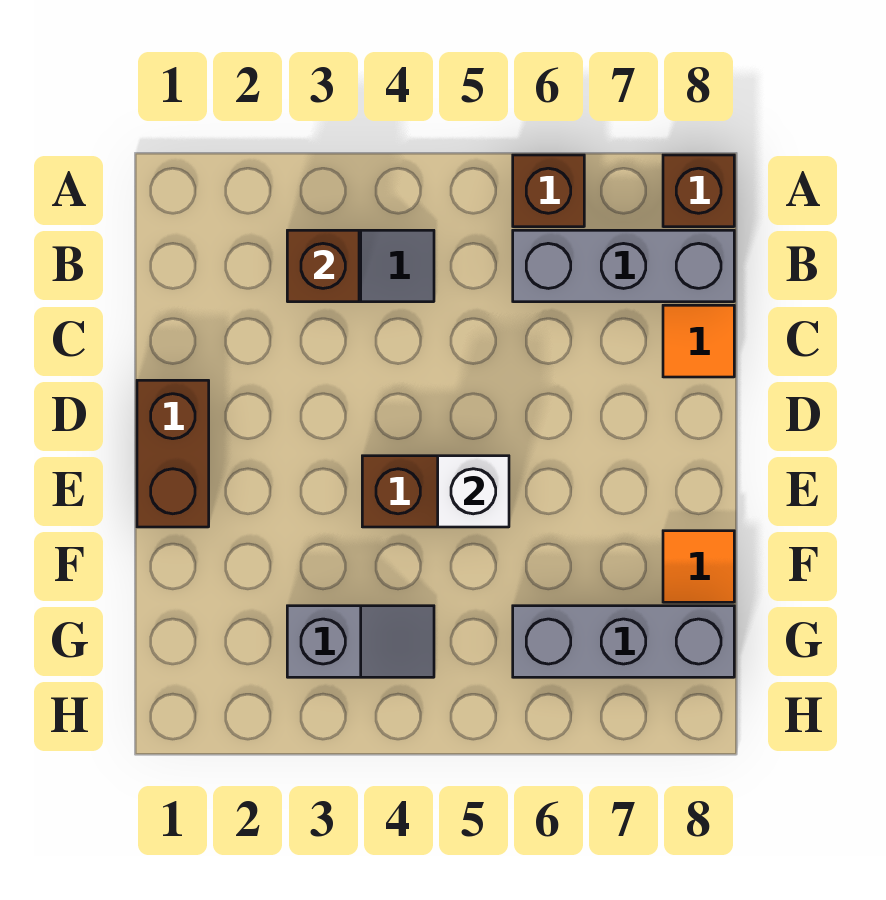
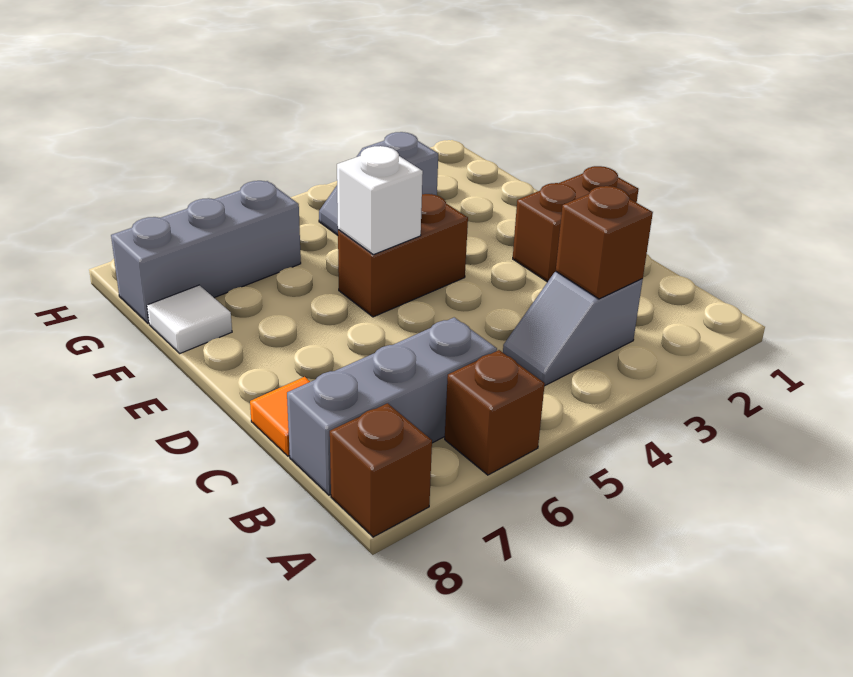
brown brick D1:E1 level 1 -> brown brick D1:D2 level 1
orange tile F8 level 1 -> white tile F8 level 1

